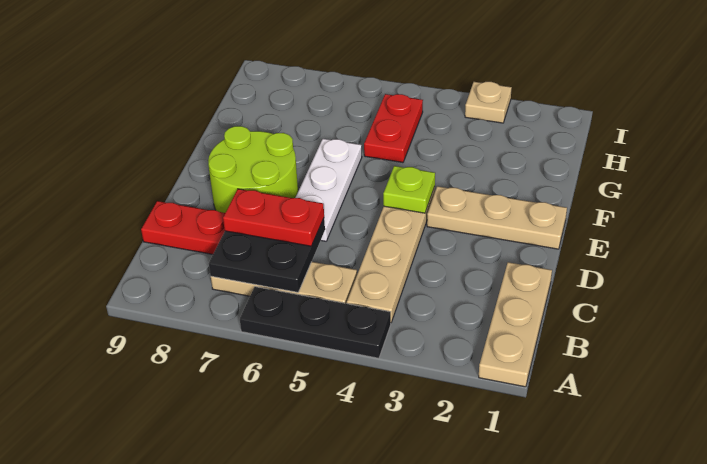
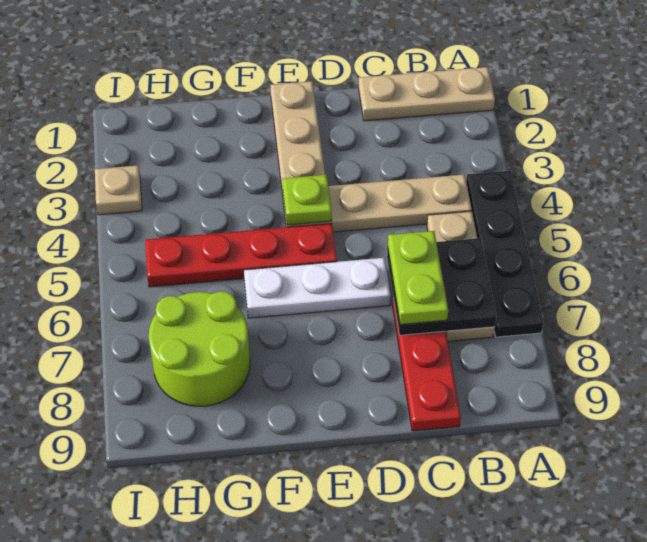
black plate A4:A6 level 1 -> black plate A4:A7 level 1
red plate C6:C7 level 3 -> lime plate C6:C7 level 3
lime round brick D7:E8 level 1 -> lime round brick G7:H8 level 1
red plate G5:H5 level 1 -> red plate E5:H5 level 1

